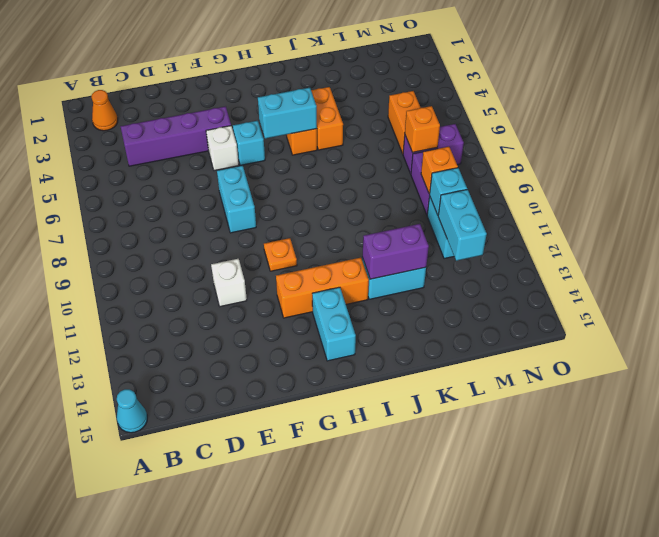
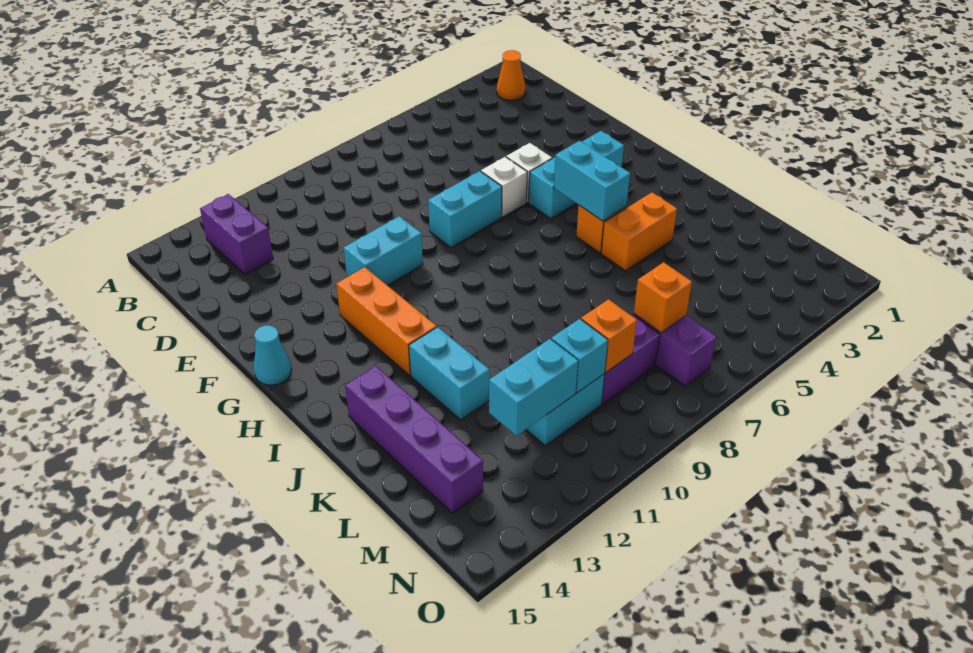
cyan cone A15 level 1 -> cyan cone G15 level 1
purple brick C4:F4 level 1 -> purple brick J14:M14 level 1
white brick E11 level 1 -> white brick F6 level 1
cyan brick G5 level 1 -> cyan brick G3:G5 level 1
orange plate G10 level 1 -> none
cyan brick H13:H14 level 1 -> cyan brick F10:F11 level 1
purple brick J12:K12 level 2 -> purple brick B13:C13 level 1
orange brick M5:M6 level 1 -> none

